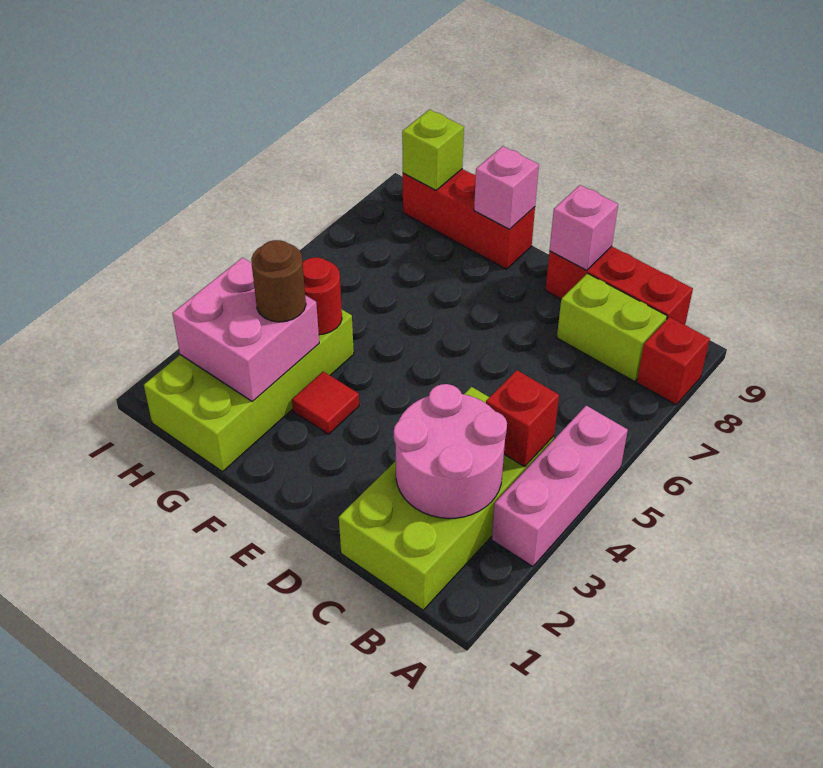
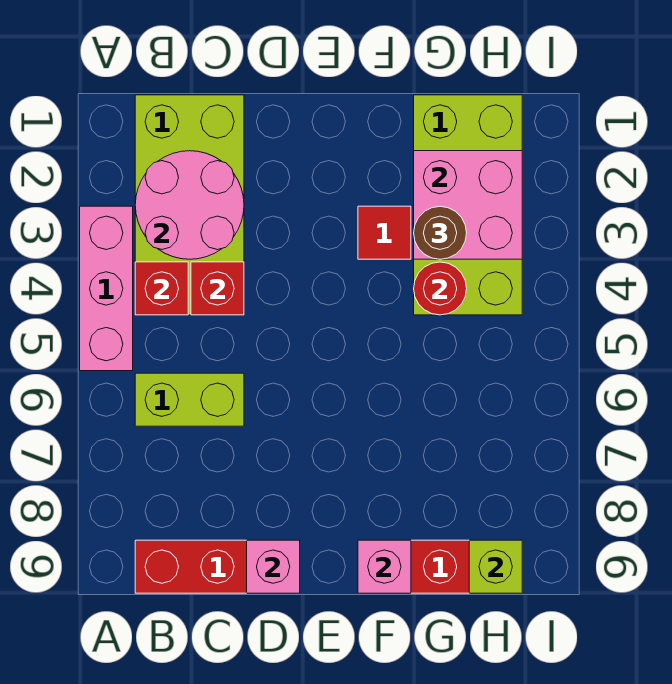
red brick A8 level 1 -> red brick C4 level 2
lime brick B8:C8 level 1 -> lime brick B6:C6 level 1

